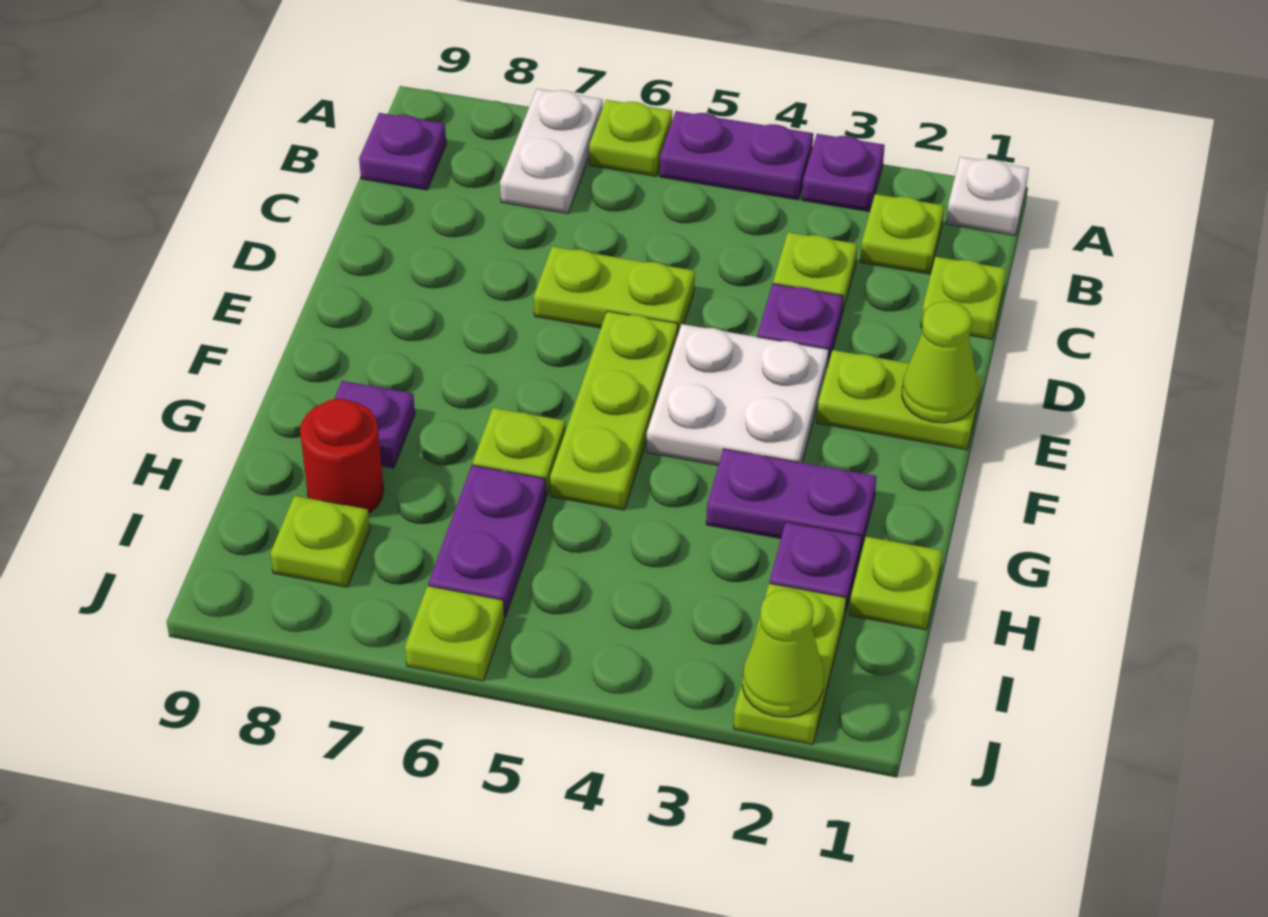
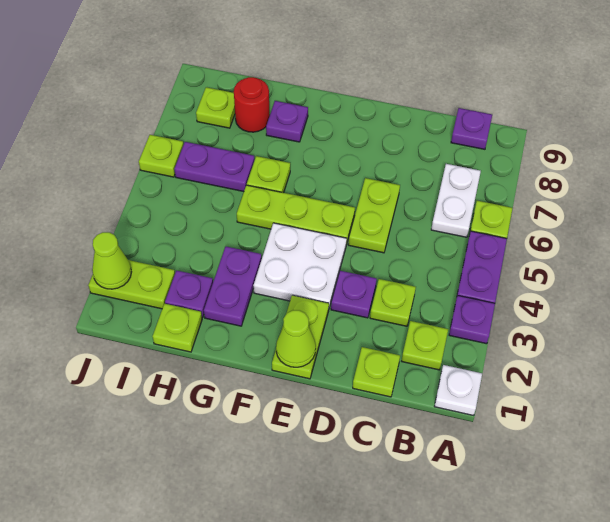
white plate A7:B7 level 1 -> white plate B6:B7 level 1

